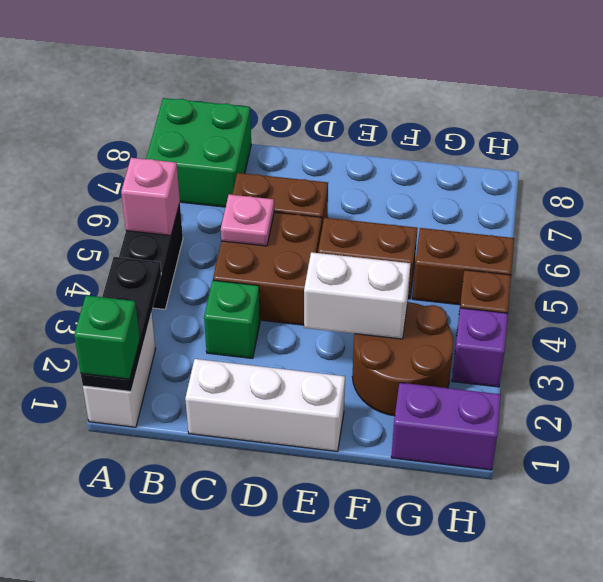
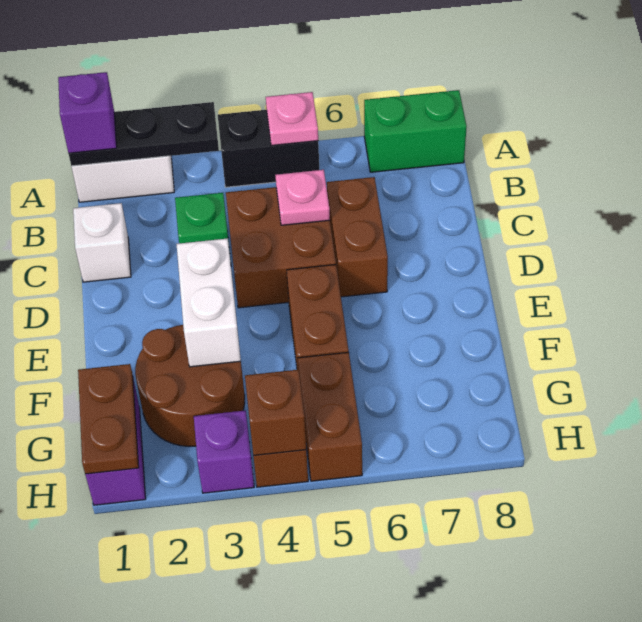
green brick A1 level 3 -> purple brick A1 level 3
pink brick A5 level 2 -> pink plate A5 level 2
green brick A7:B8 level 1 -> green brick A7:A8 level 1
white brick C1:E1 level 1 -> white brick C1 level 1
none -> brown plate G1:H1 level 2
none -> brown brick H4 level 2

